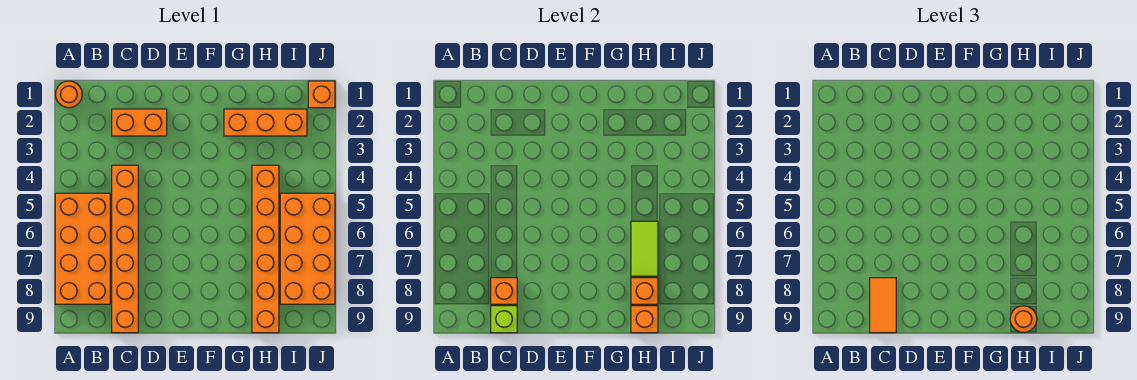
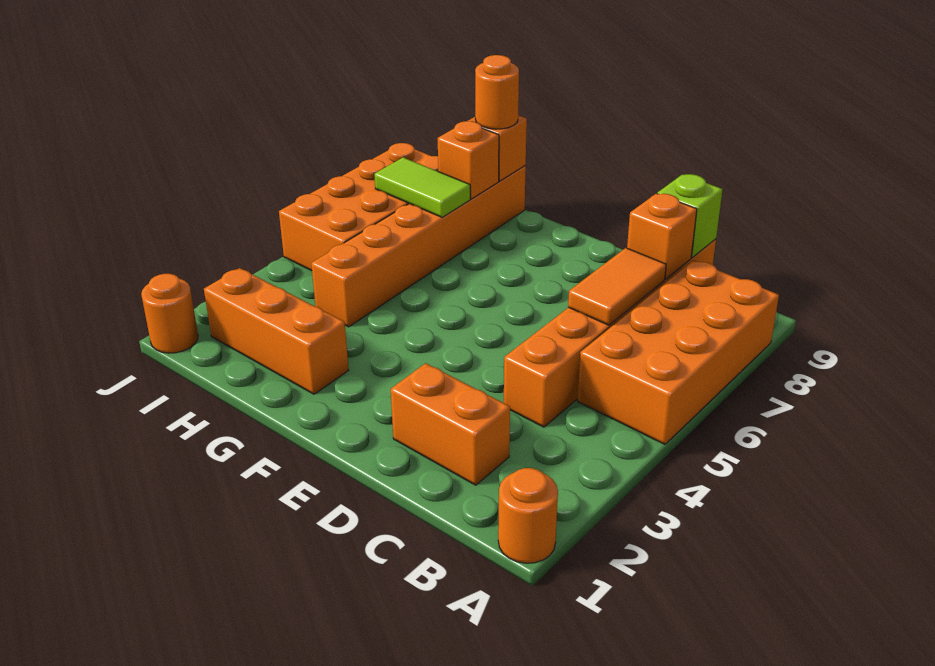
orange tile C8:C9 level 3 -> orange tile C6:C7 level 2
lime tile H6:H7 level 2 -> lime tile H7:I7 level 2
orange brick J1 level 1 -> orange round brick J1 level 1

